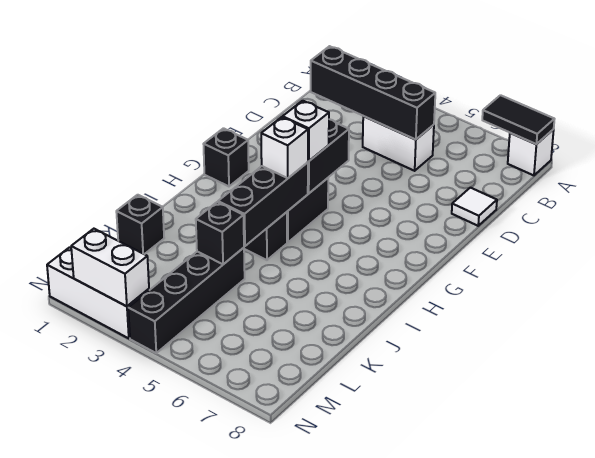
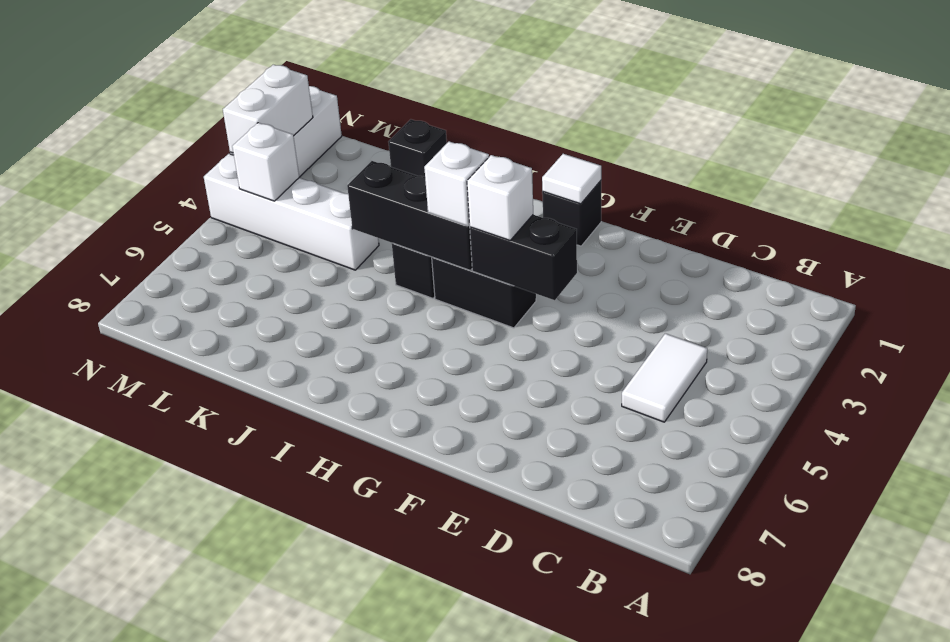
black tile A7:A8 level 2 -> none
white brick A8 level 1 -> white brick M4 level 2
black brick C2:C5 level 2 -> none
white brick C4:C5 level 1 -> white tile C4:C5 level 1
white tile D8 level 1 -> white tile G1 level 2
black brick K4:N4 level 1 -> white brick K4:N4 level 1
black brick K4 level 2 -> none

